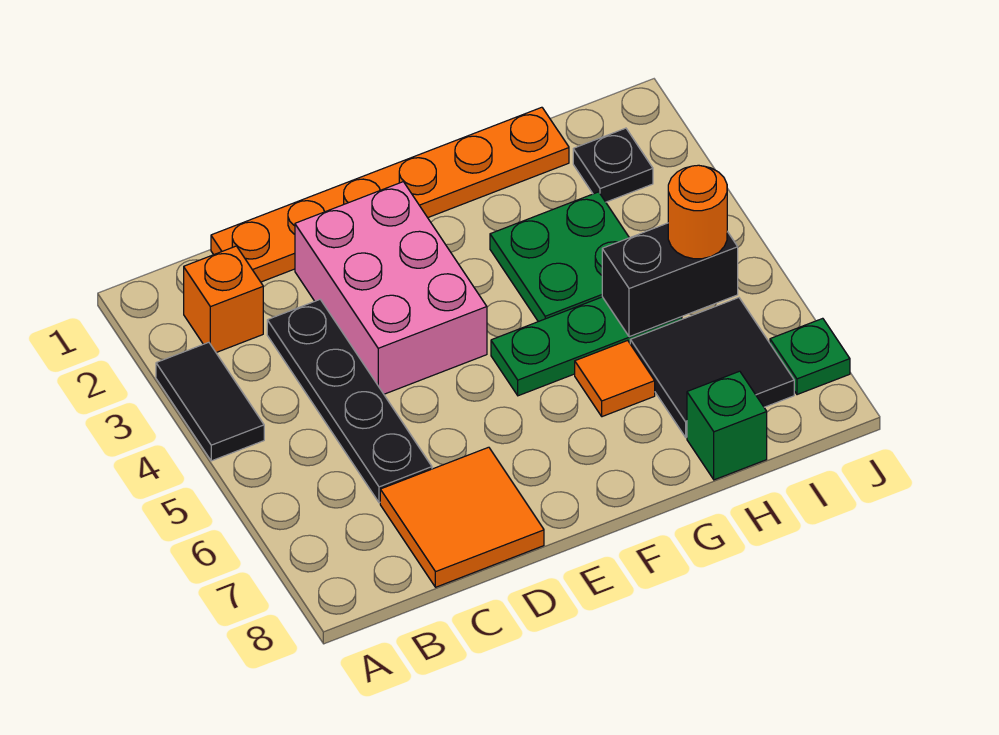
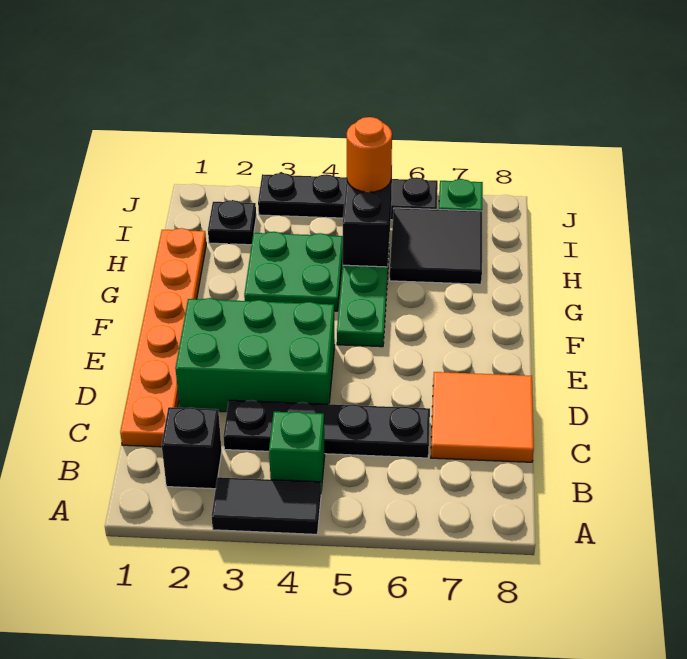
orange brick B2 level 1 -> black brick B2 level 1
pink brick D2:E4 level 1 -> green brick D2:E4 level 1
orange tile G6 level 1 -> none
green brick H8 level 1 -> green brick B4 level 1
none -> black plate J3:J6 level 1

